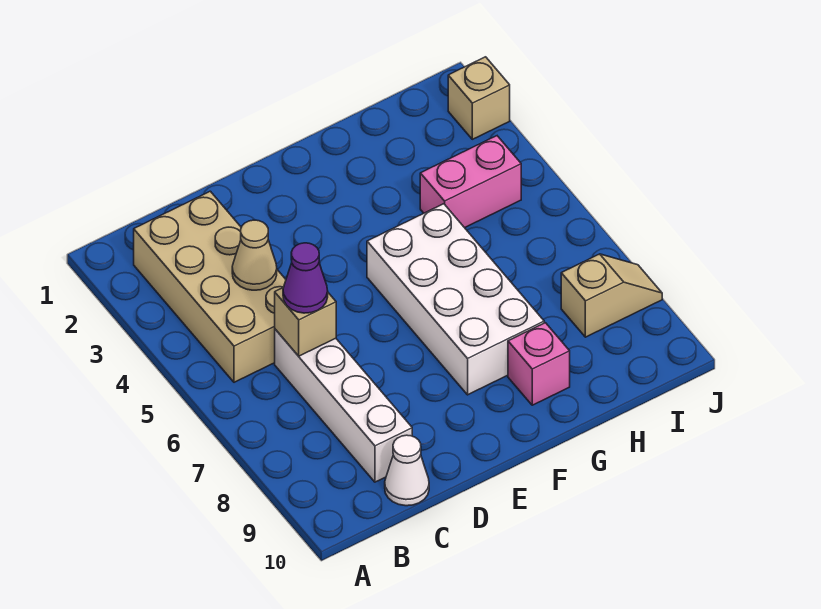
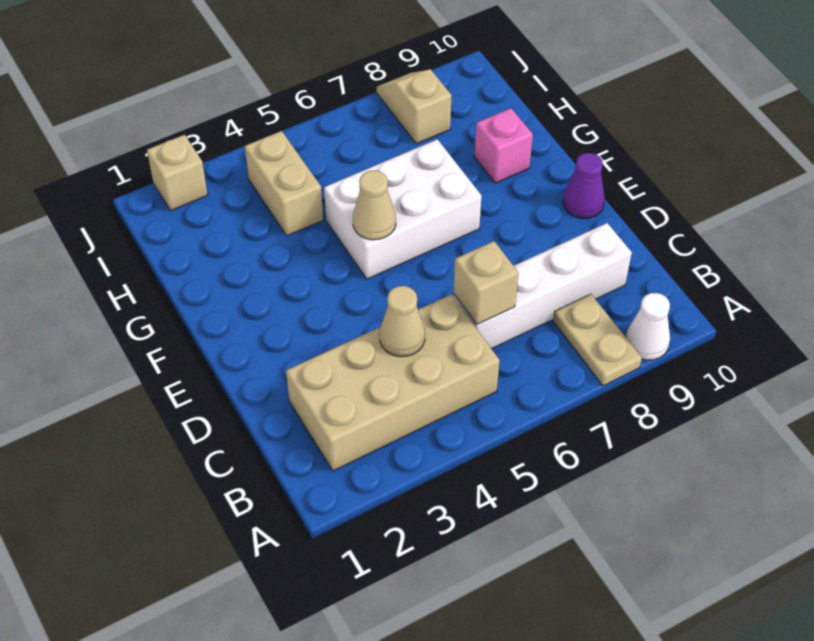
none -> tan plate A8:B8 level 1
purple cone C6 level 3 -> purple cone E10 level 1
white cone C10 level 1 -> white cone A9 level 1
white brick F5:G8 level 1 -> white brick F5:G7 level 1
none -> tan cone F5 level 2
pink brick H4:I4 level 1 -> tan brick H4:I4 level 1

